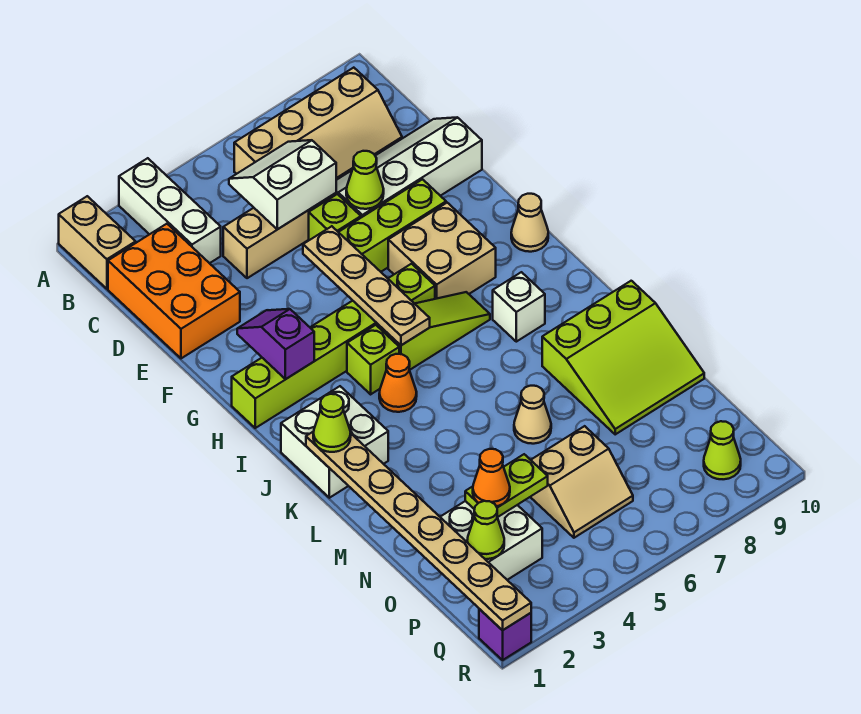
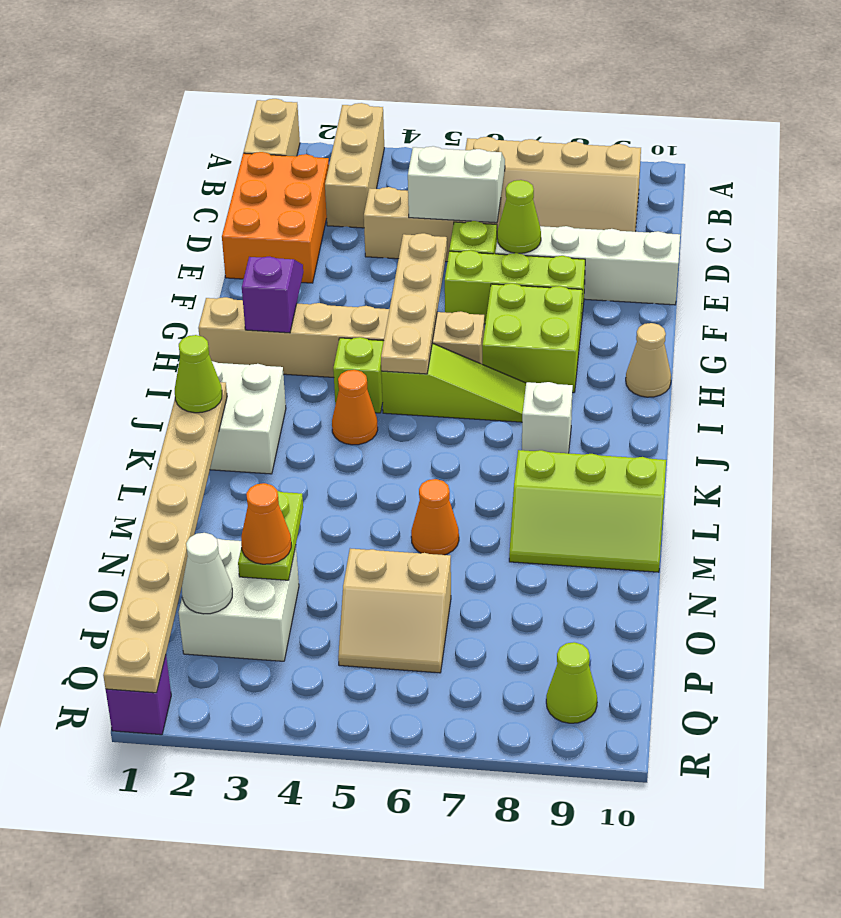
white brick A3:C3 level 1 -> tan brick A3:C3 level 1
tan brick G7:H8 level 1 -> lime brick G7:H8 level 1
lime brick H1:H6 level 1 -> tan brick H1:H6 level 1
lime slope L8:N10 level 1 top L -> lime slope L8:M10 level 1 top L
tan cone M6 level 1 -> orange cone M6 level 1
lime plate O3:O4 level 2 -> lime plate N3:O3 level 2
lime cone P2 level 2 -> white cone P2 level 2

